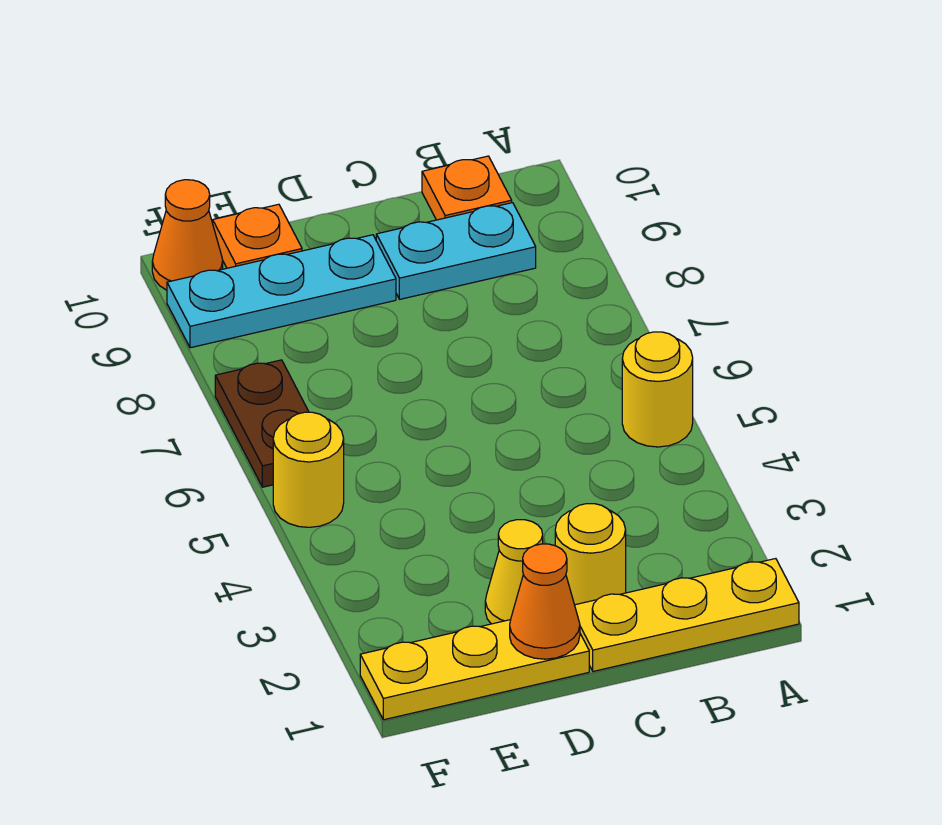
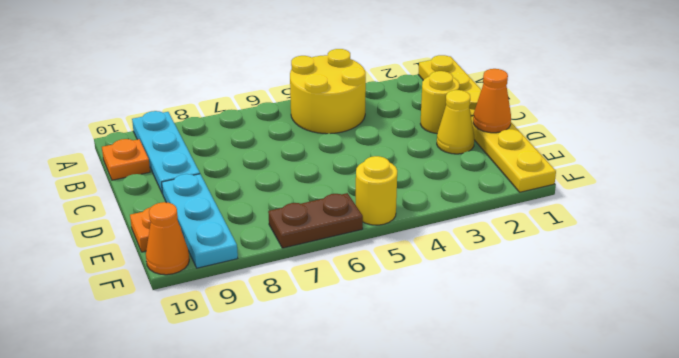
yellow round brick A5 level 1 -> yellow round brick A4:B5 level 1
cyan plate B9:C9 level 1 -> cyan plate A9:C9 level 1

